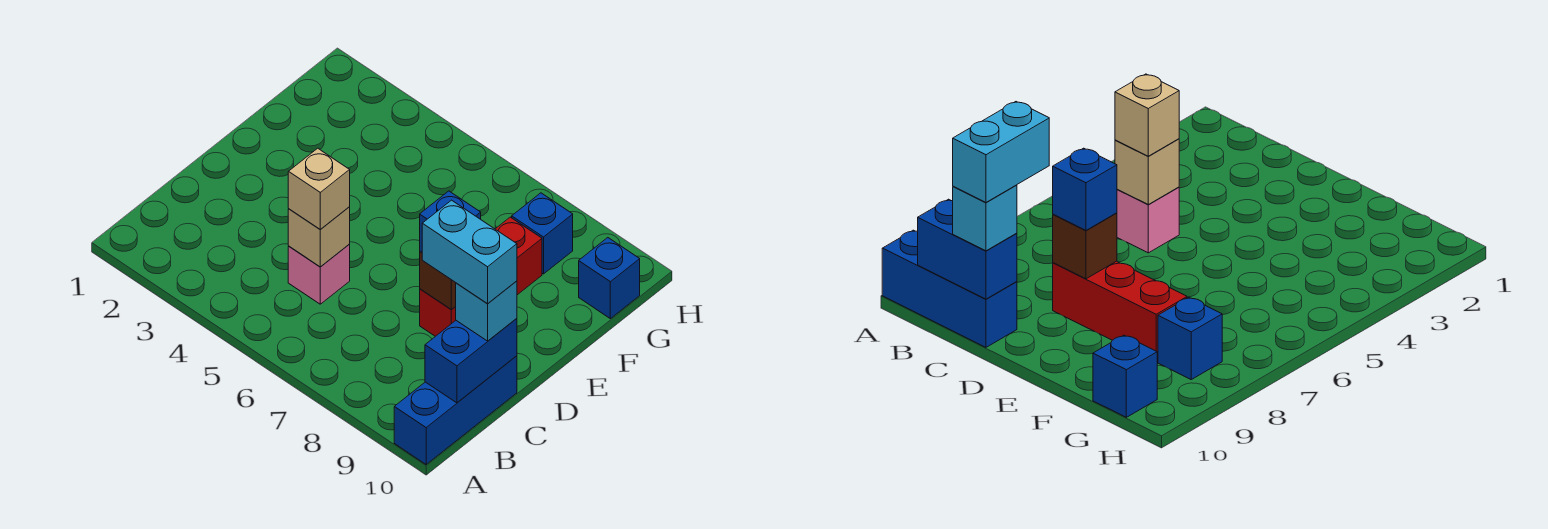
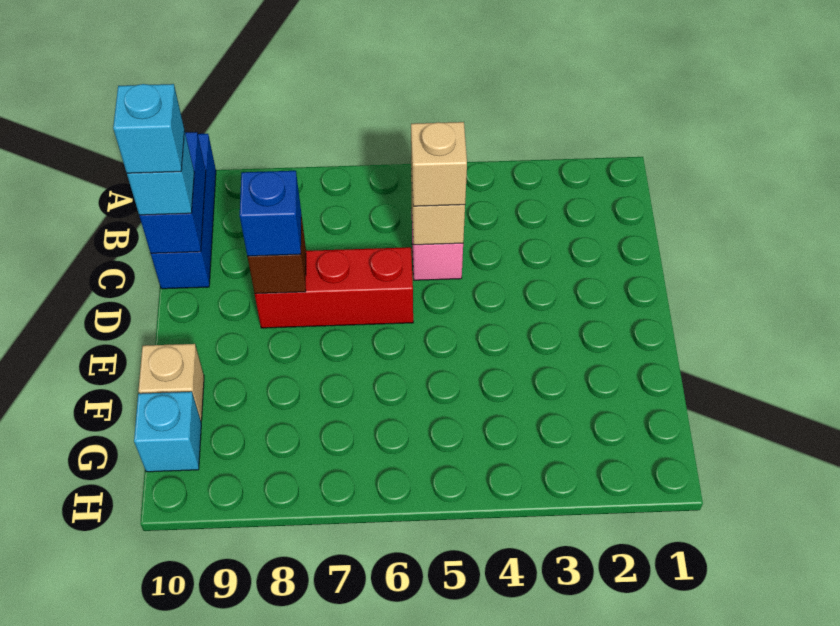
cyan brick C9:C10 level 4 -> cyan brick C10 level 4
red brick D8:F8 level 1 -> red brick D6:D8 level 1
none -> tan brick F10 level 1
blue brick G8 level 1 -> none
blue brick G10 level 1 -> cyan brick G10 level 1

